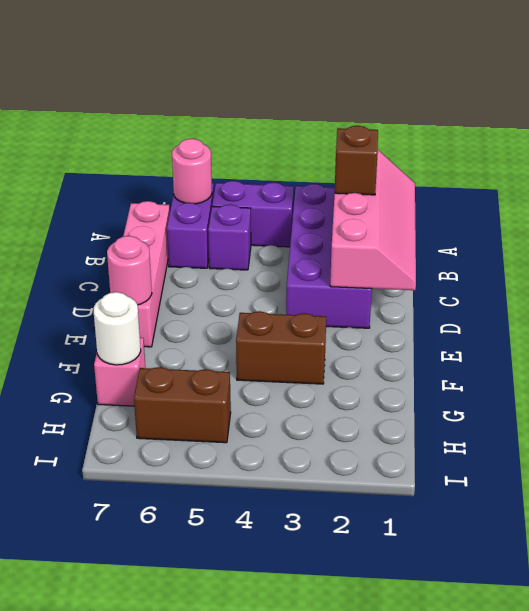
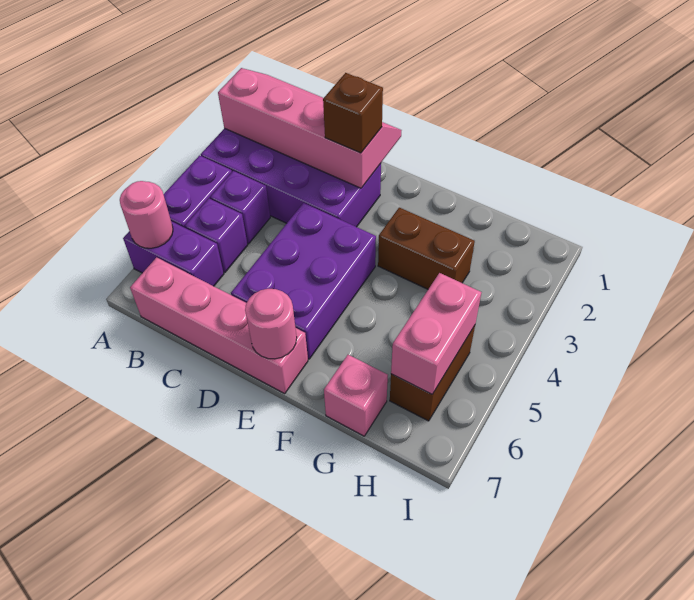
brown brick B2 level 3 -> brown brick D2 level 3
none -> purple brick B4 level 1
none -> purple brick D4:E6 level 1
brown brick F3:F4 level 1 -> brown brick F3:G3 level 1
white round brick G7 level 2 -> none
none -> pink brick H5:H6 level 2

